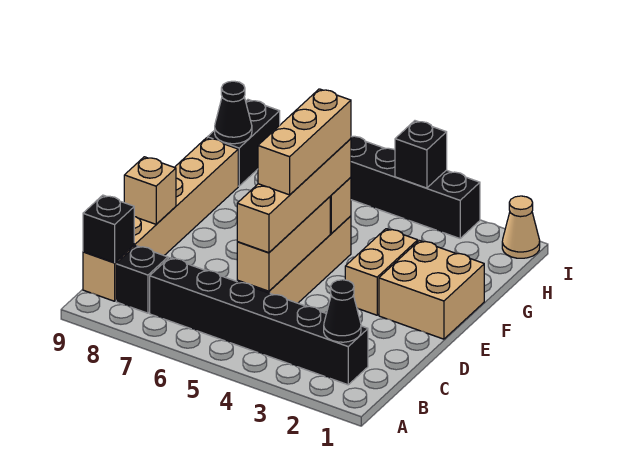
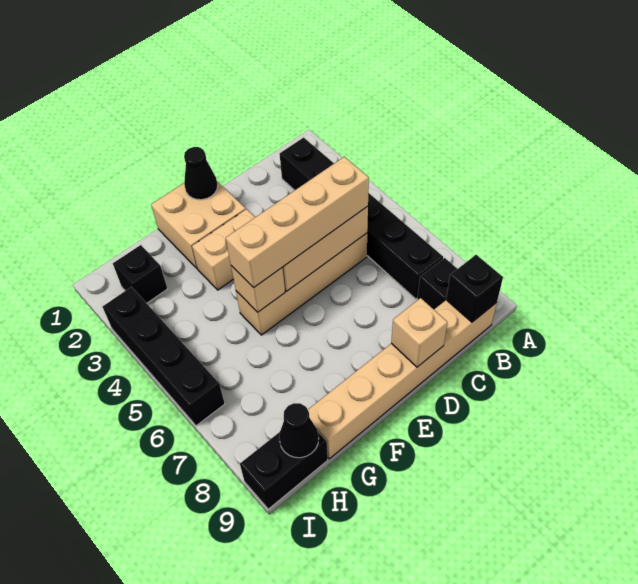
black cone B2 level 2 -> black cone E1 level 2
tan brick D5:F5 level 4 -> none
tan cone I1 level 1 -> none
black brick I4 level 2 -> black brick H2 level 1

